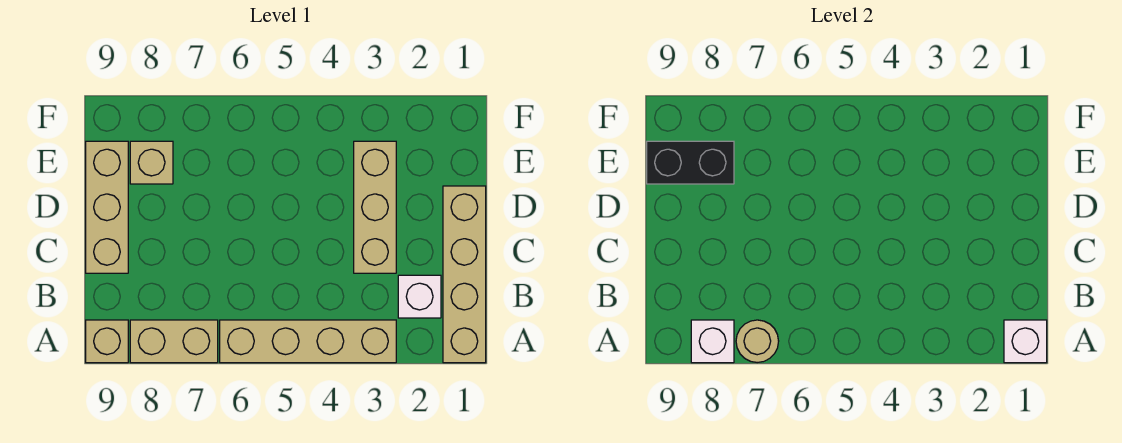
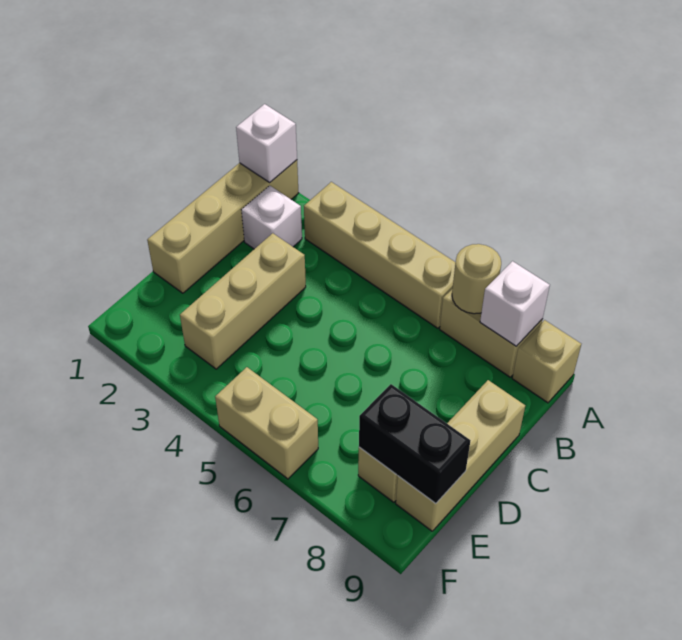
none -> tan brick F5:F6 level 1

